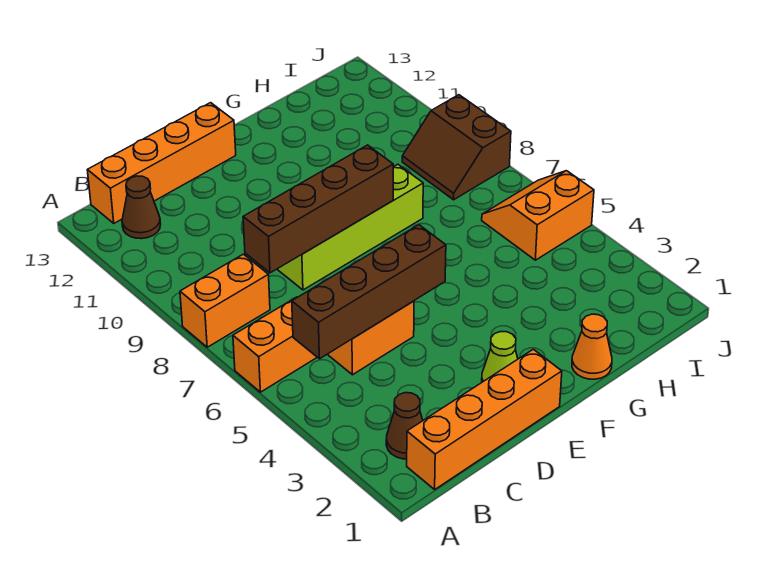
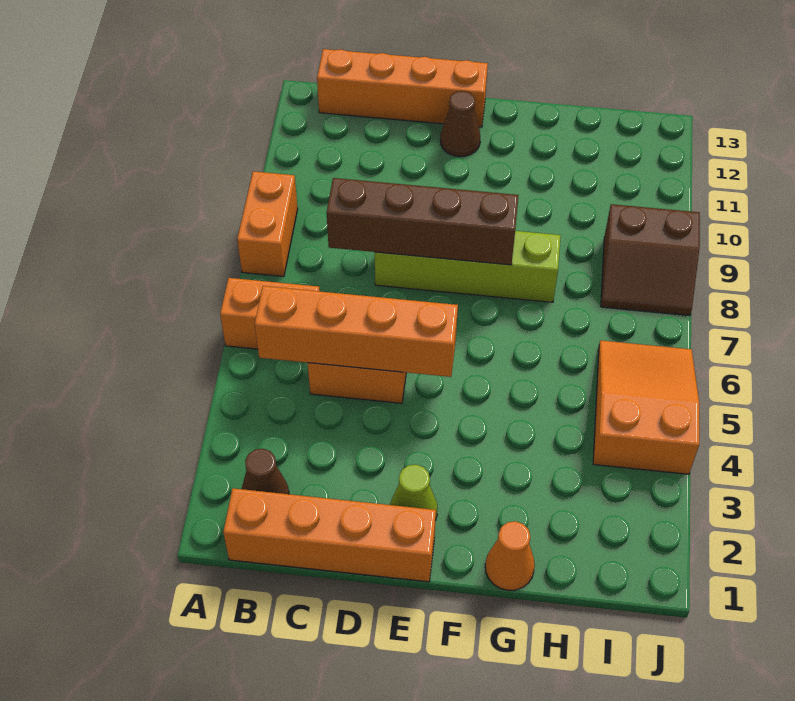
orange brick A8:B8 level 1 -> orange brick A8:A9 level 1
brown brick B5:E5 level 2 -> orange brick B5:E5 level 2
brown cone B12 level 1 -> brown cone E12 level 1
orange slope I5:J6 level 1 top 5 -> orange slope I4:J6 level 1 top 4
brown slope I8:J9 level 1 top J -> brown slope I8:J9 level 1 top 9

